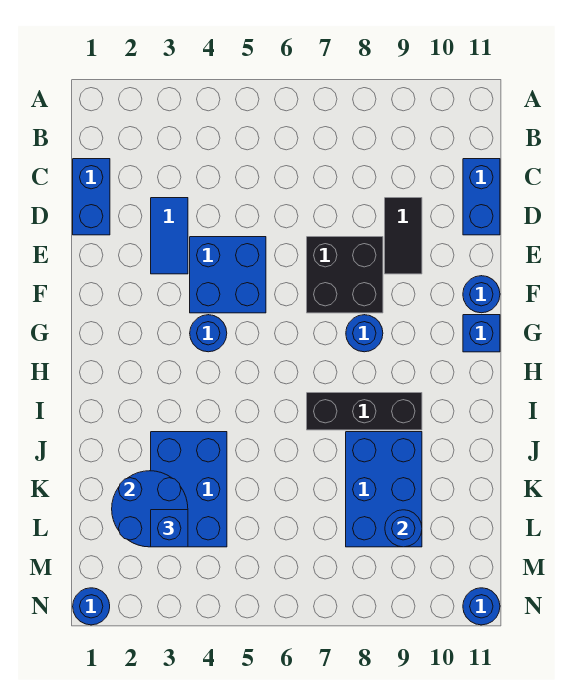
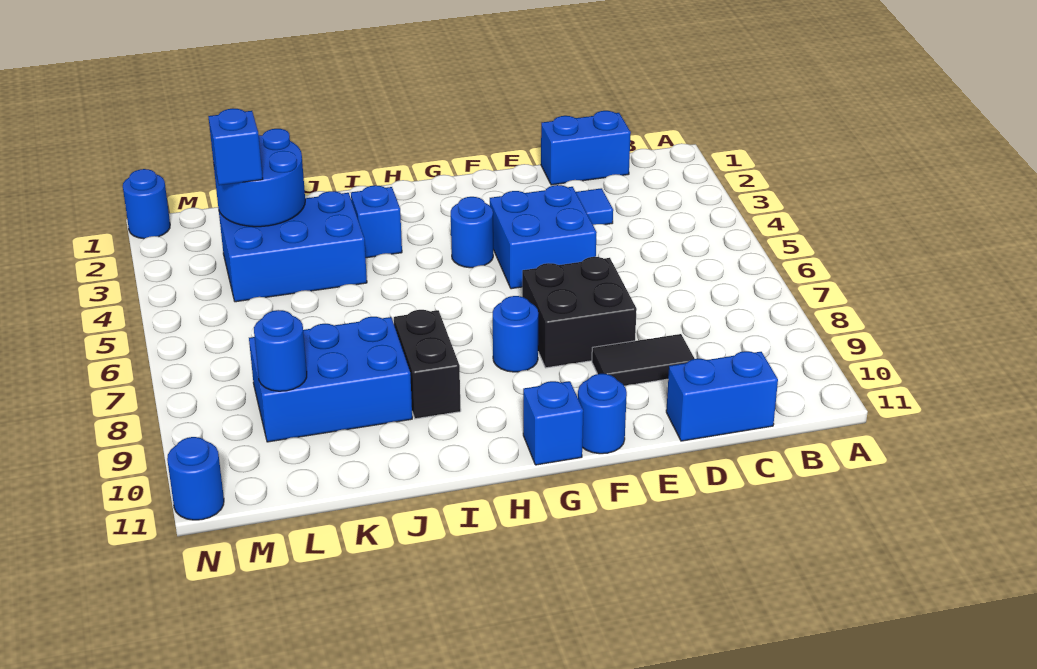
none -> blue brick I3 level 1
black brick I7:I9 level 1 -> black brick I8:I9 level 1

